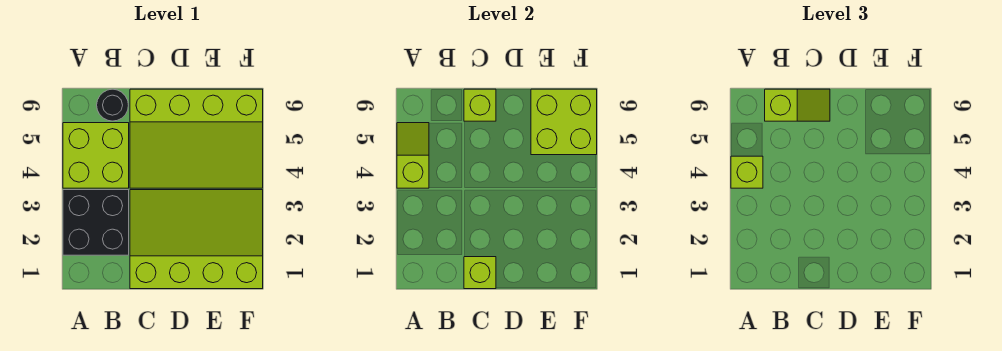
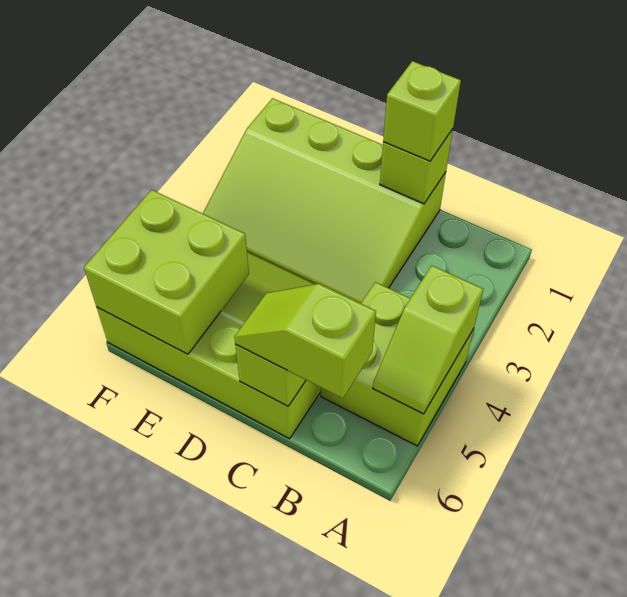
black brick A2:B3 level 1 -> none
lime brick A4 level 3 -> lime brick C1 level 3
black round brick B6 level 1 -> none

